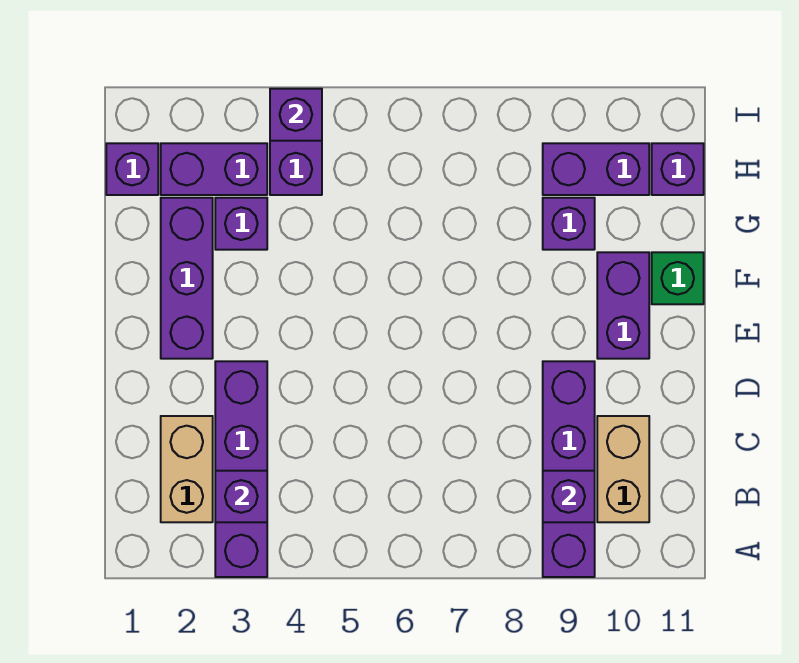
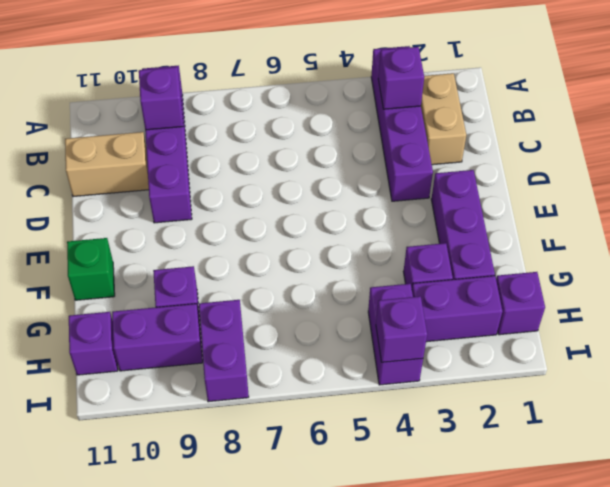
tan brick B10:C10 level 1 -> tan brick C10:C11 level 1
purple brick E10:F10 level 1 -> purple brick H8:I8 level 1

